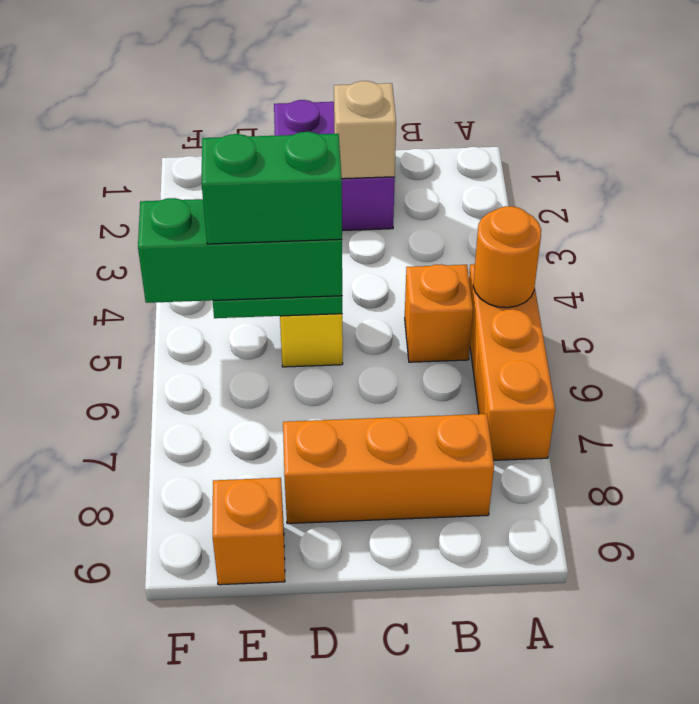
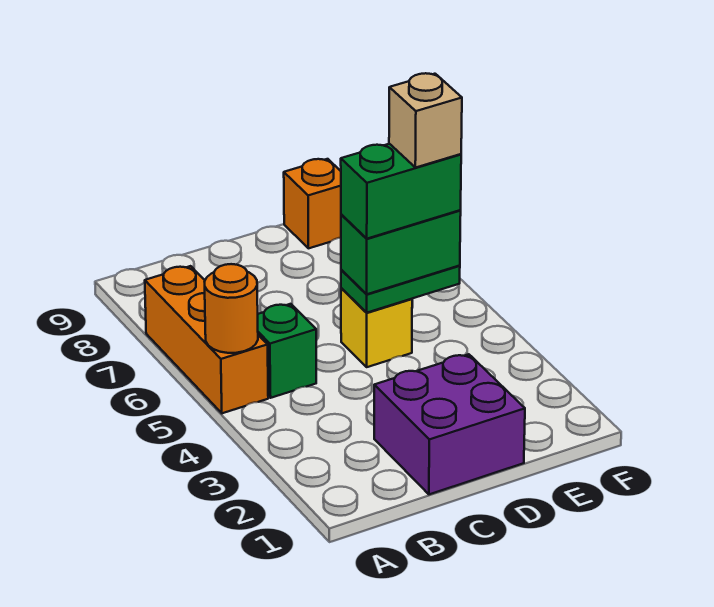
orange brick B5 level 1 -> green brick B5 level 1
orange brick B8:D8 level 1 -> none
tan brick C2 level 2 -> tan brick E5 level 5
green brick D5:F5 level 3 -> green brick D5:E5 level 3

